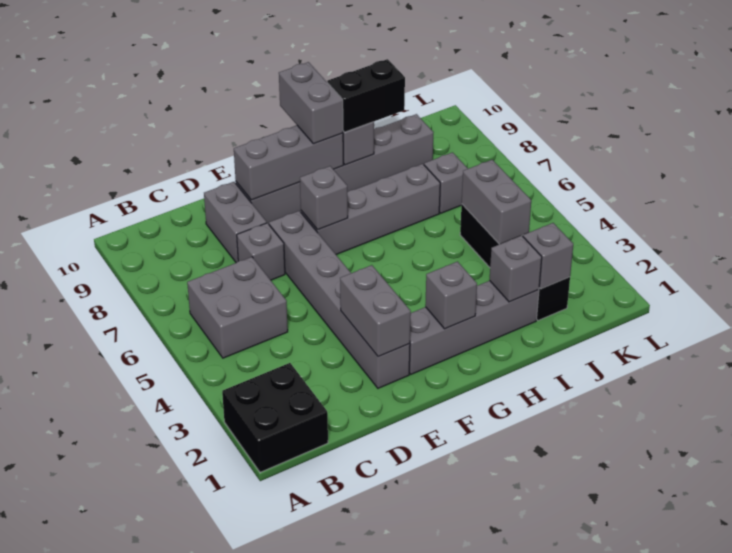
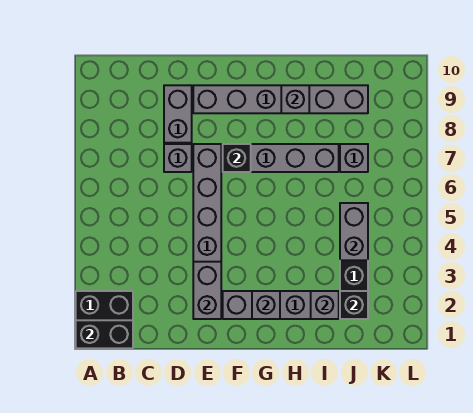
grey brick B5:C6 level 1 -> none
grey brick E9:G9 level 2 -> none
grey brick F7 level 2 -> black brick F7 level 2
grey brick G9:G10 level 3 -> none
black brick H9:I9 level 3 -> black brick A1:B1 level 2
grey brick J2 level 2 -> black brick J2 level 2

